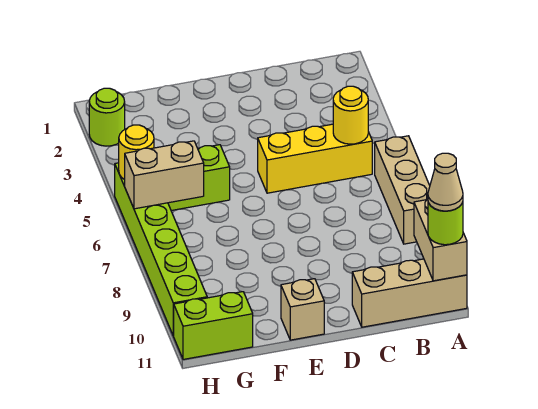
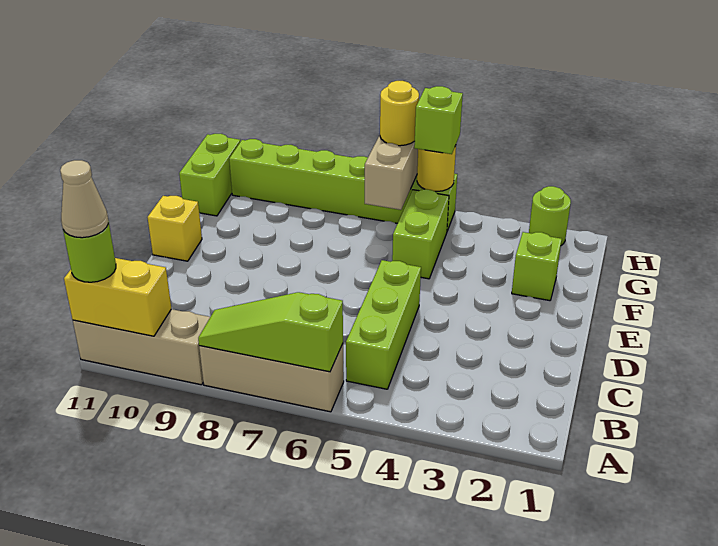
none -> lime slope A6:A8 level 2 top 6
tan brick A10:A11 level 2 -> yellow brick A10:A11 level 2
tan brick A11:C11 level 1 -> tan brick A9:A11 level 1
yellow brick B5:D5 level 1 -> lime brick B5:D5 level 1
yellow round brick B5 level 2 -> yellow round brick H6 level 3
tan brick E11 level 1 -> yellow brick E11 level 1
none -> lime brick F2 level 1
none -> lime brick H5 level 3

